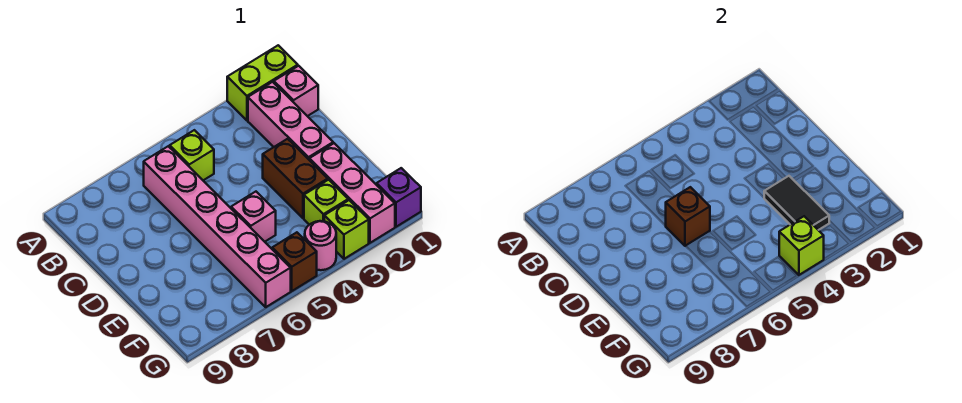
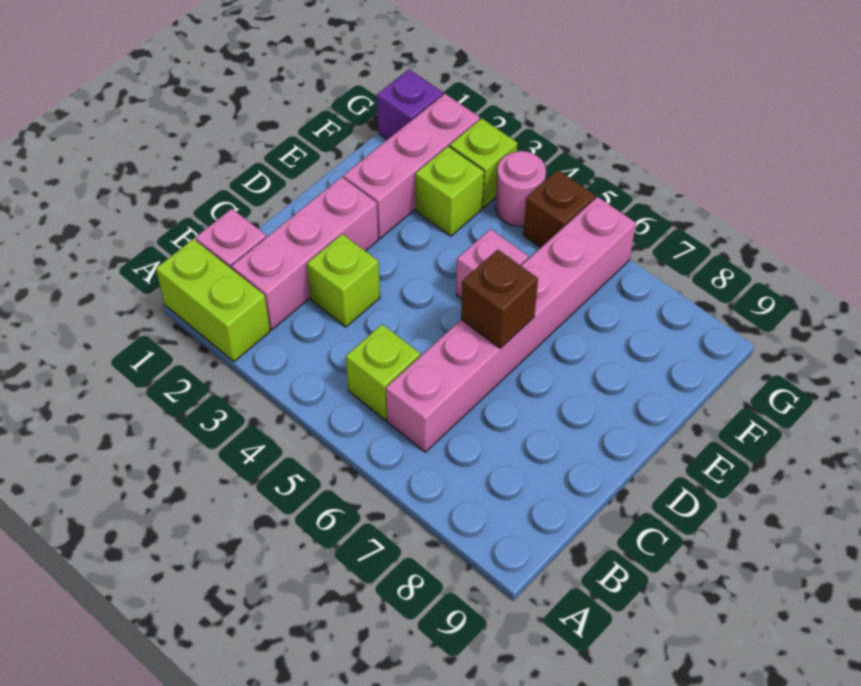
brown brick D3:E3 level 1 -> none
black tile E3:F3 level 2 -> none
lime brick G4 level 2 -> lime brick C3 level 1

